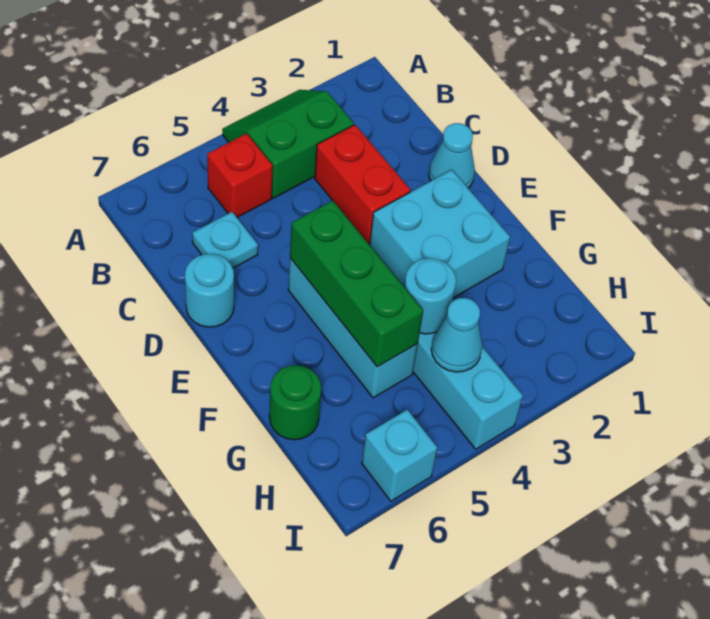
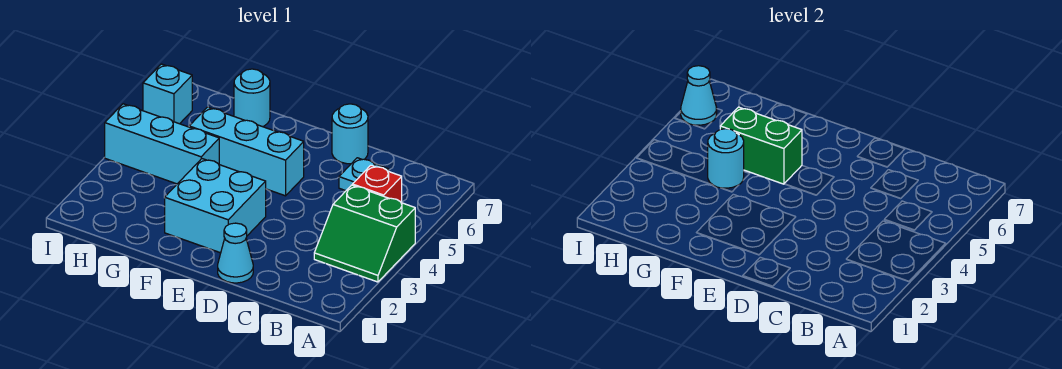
green slope A3:B4 level 1 top B -> green slope A3:B4 level 1 top 4
red brick C3:D3 level 1 -> none
green brick E5:G5 level 2 -> green brick F5:G5 level 2
green round brick G7 level 1 -> cyan round brick G7 level 1
cyan cone H4 level 2 -> cyan cone I6 level 2

